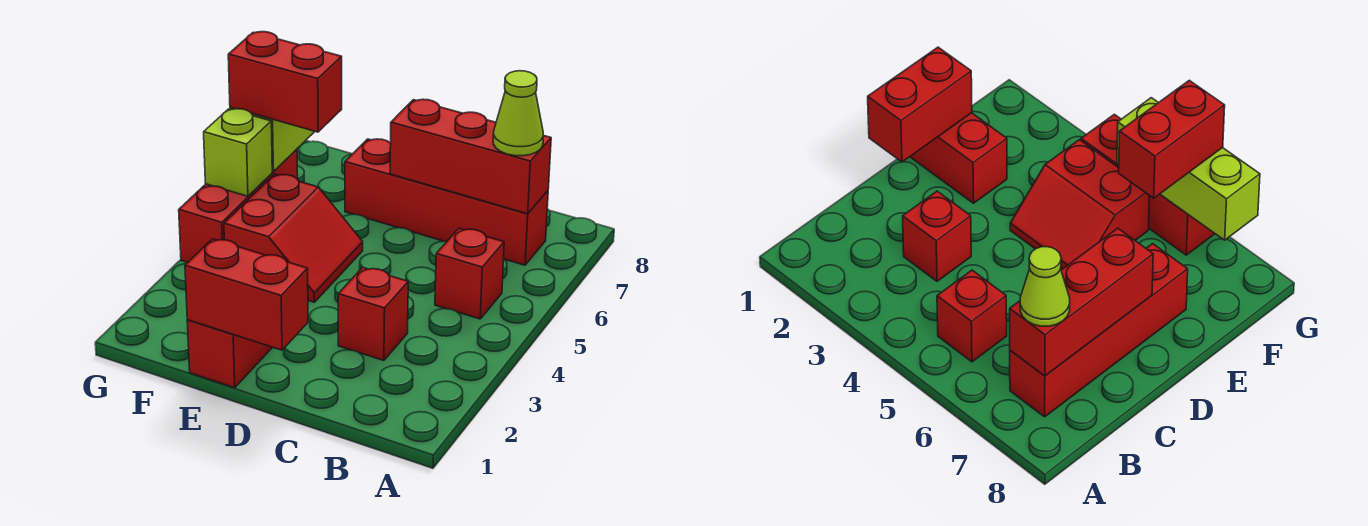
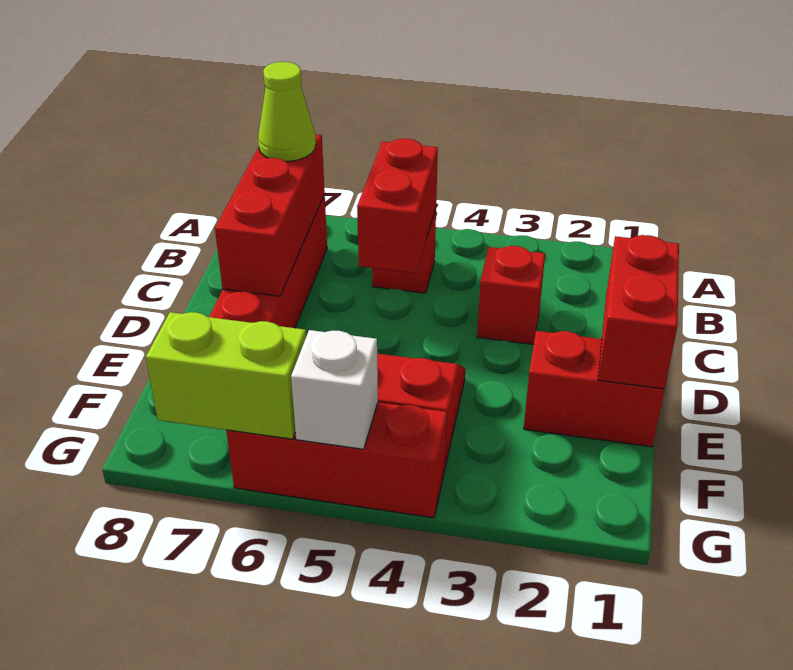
red brick F6:G6 level 3 -> red brick B5:C5 level 2
lime brick G5 level 2 -> white brick G5 level 2

